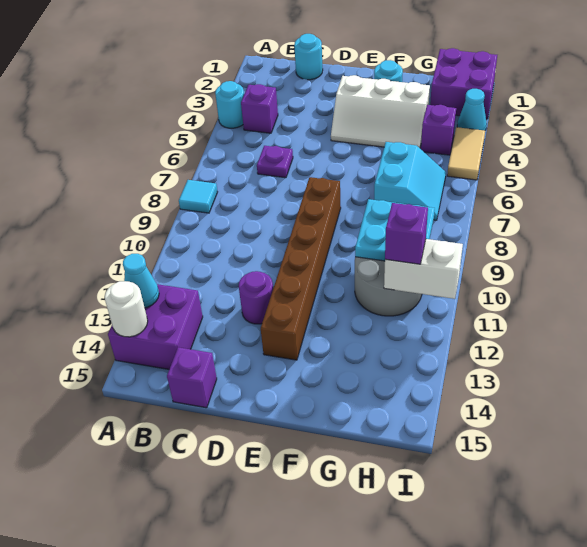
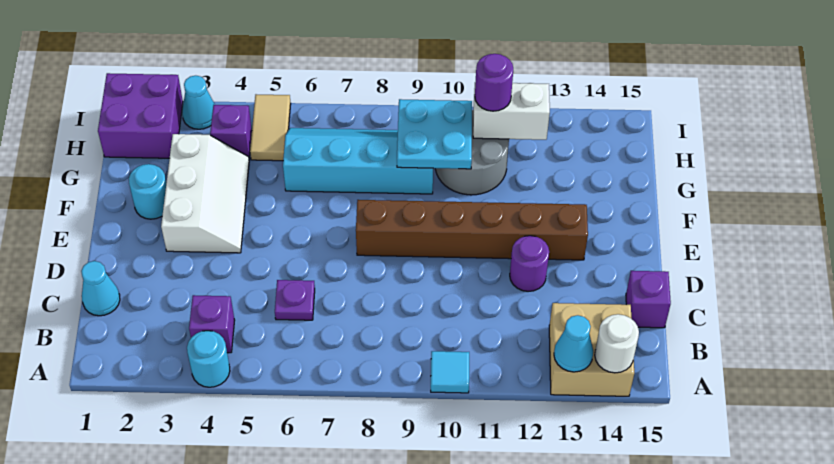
cyan tile A8 level 1 -> cyan tile A10 level 1
purple brick A13:B14 level 1 -> tan brick A13:B14 level 1
cyan round brick C1 level 1 -> cyan cone C1 level 1
cyan slope G6:H7 level 1 top G -> cyan slope G6:H9 level 1 top G
white brick H11:I11 level 2 -> white brick H11:H12 level 2
purple brick H11 level 3 -> purple round brick H11 level 3
tan tile I4:I5 level 1 -> tan tile H5:I5 level 1

